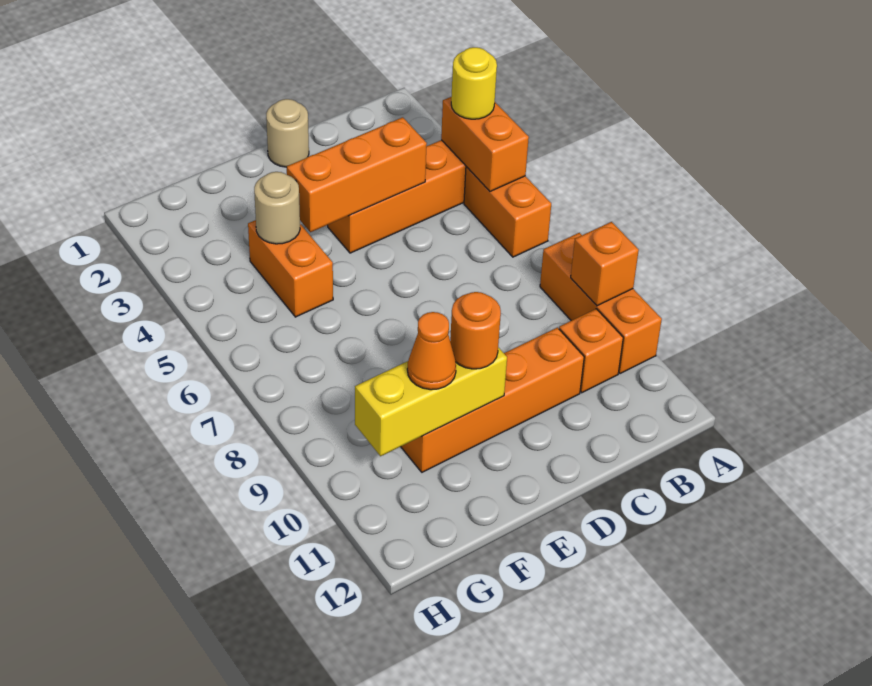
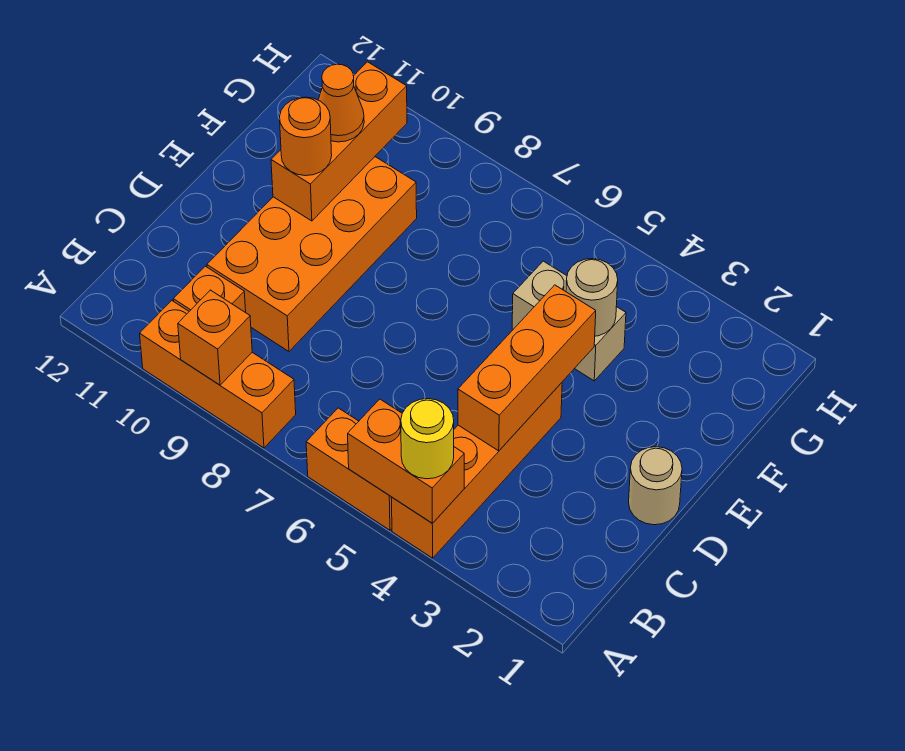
orange brick C10:F10 level 1 -> orange brick C9:F10 level 1
yellow brick E10:G10 level 2 -> orange brick E10:G10 level 2
orange brick F4:F5 level 1 -> tan brick F4:F5 level 1

